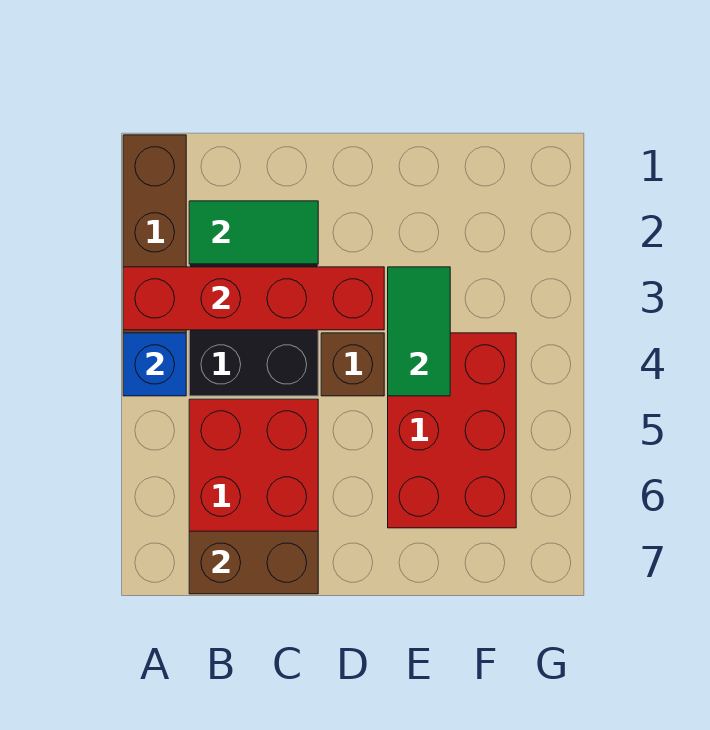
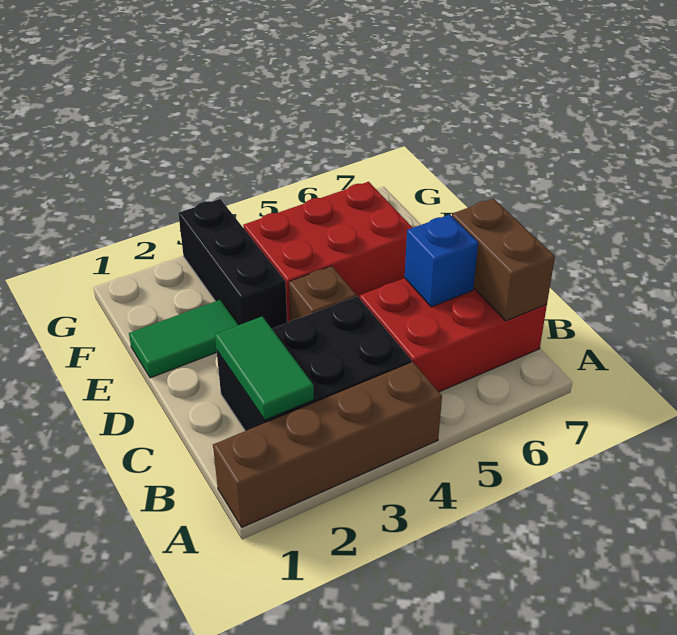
red brick A3:D3 level 2 -> none
blue brick A4 level 2 -> blue brick C6 level 2
none -> black brick E3:G3 level 1
green tile E3:E4 level 2 -> green tile E1:E2 level 1

